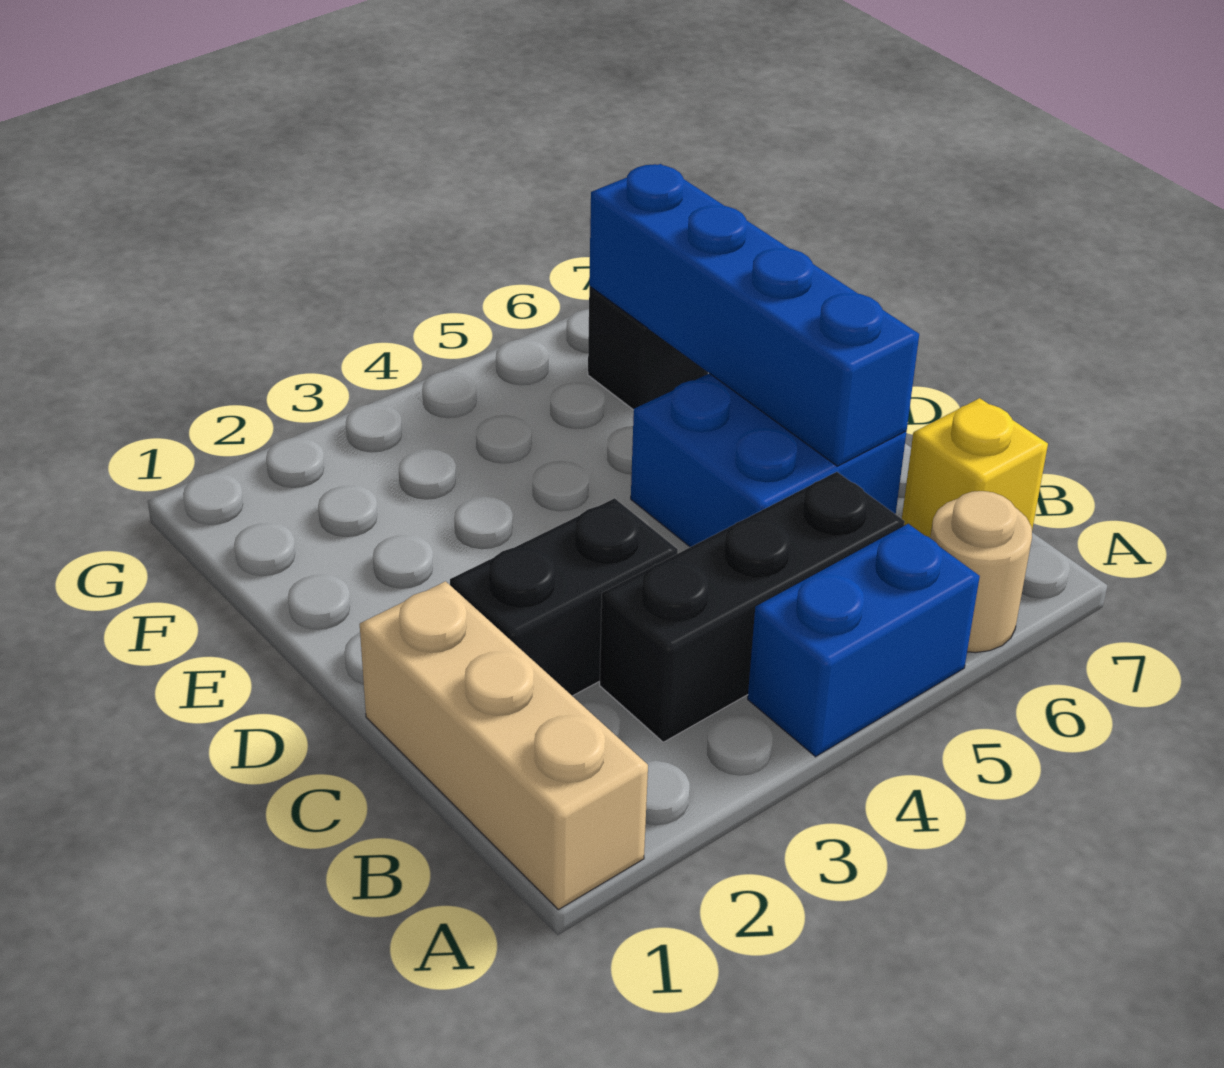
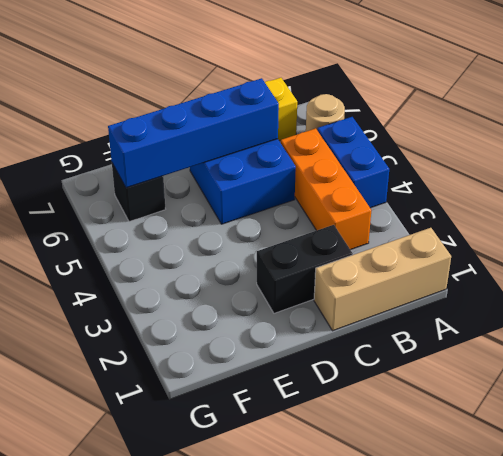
black brick B3:B5 level 1 -> orange brick B3:B5 level 1
black brick C2:C3 level 1 -> black brick C2:D2 level 1

